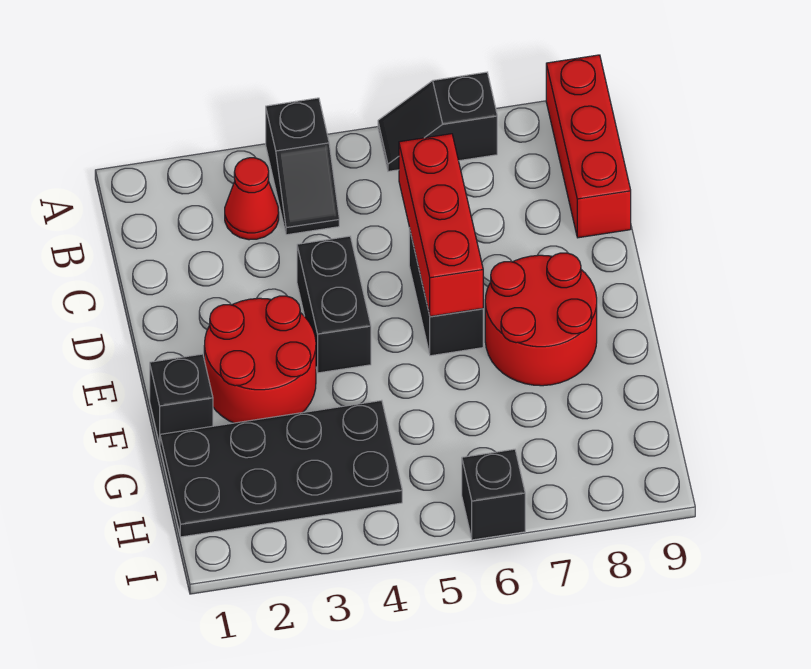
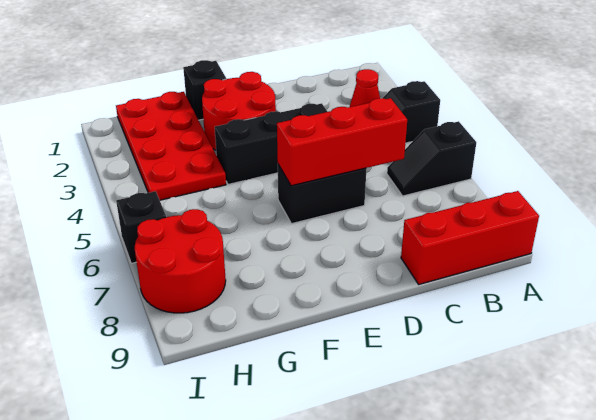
black slope A6:A7 level 1 top 7 -> black slope A6:B6 level 1 top A
black brick D4:E4 level 1 -> black brick D4:F4 level 1
red round brick E7:F8 level 1 -> red round brick H7:I8 level 1
black plate G1:H4 level 1 -> red plate G1:H4 level 1

